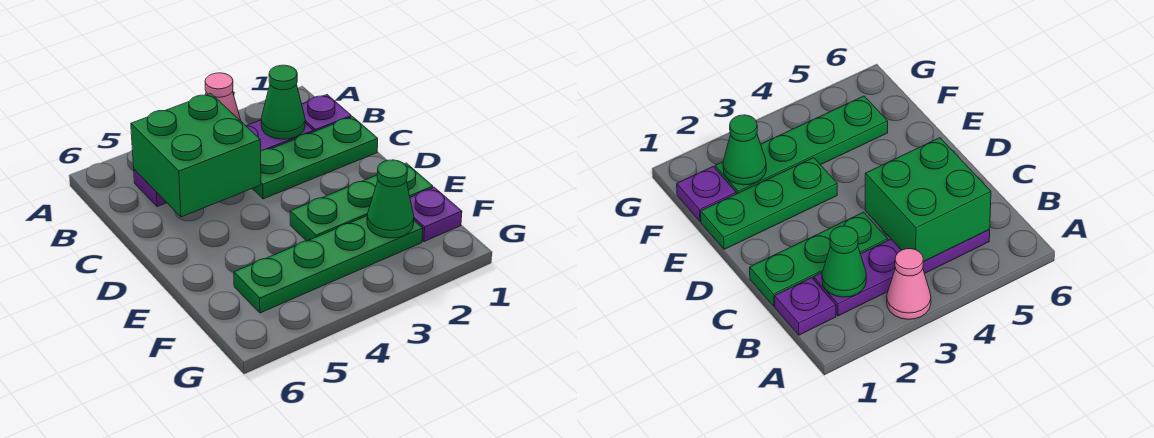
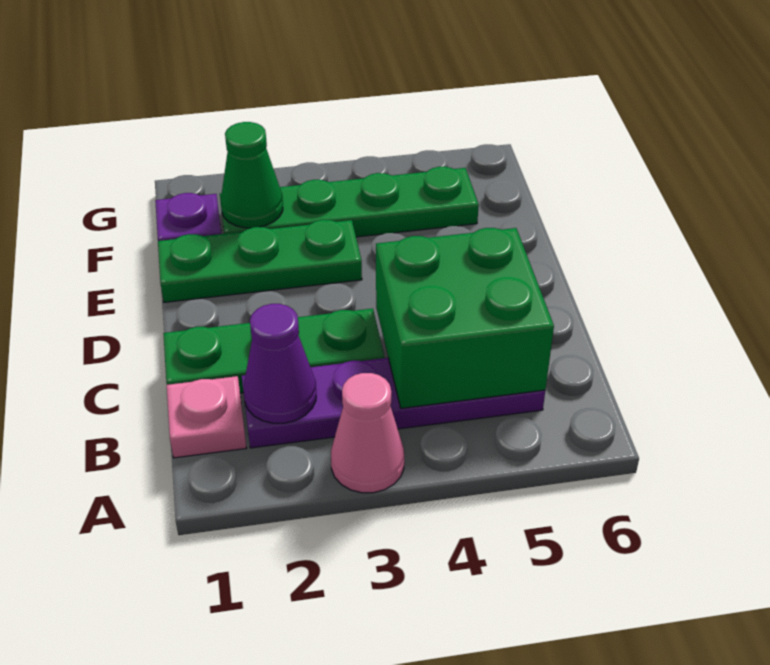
purple plate B1 level 1 -> pink plate B1 level 1
green cone B2 level 2 -> purple cone B2 level 2

